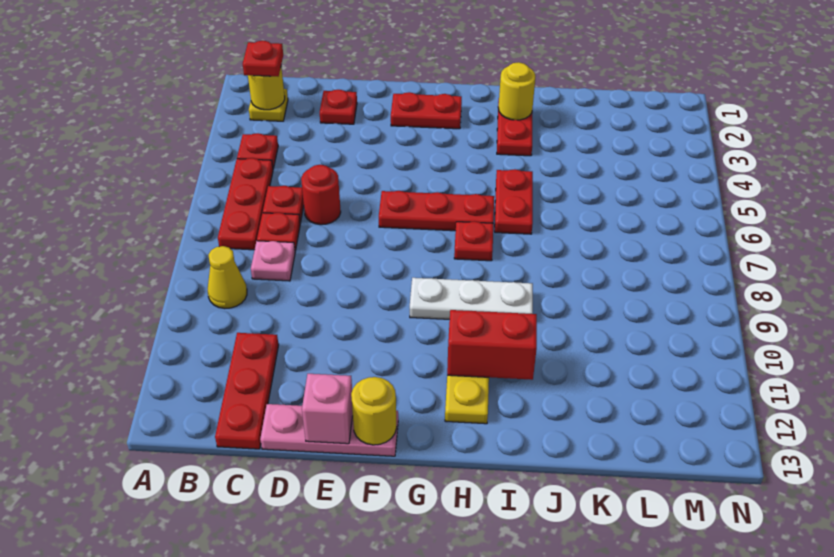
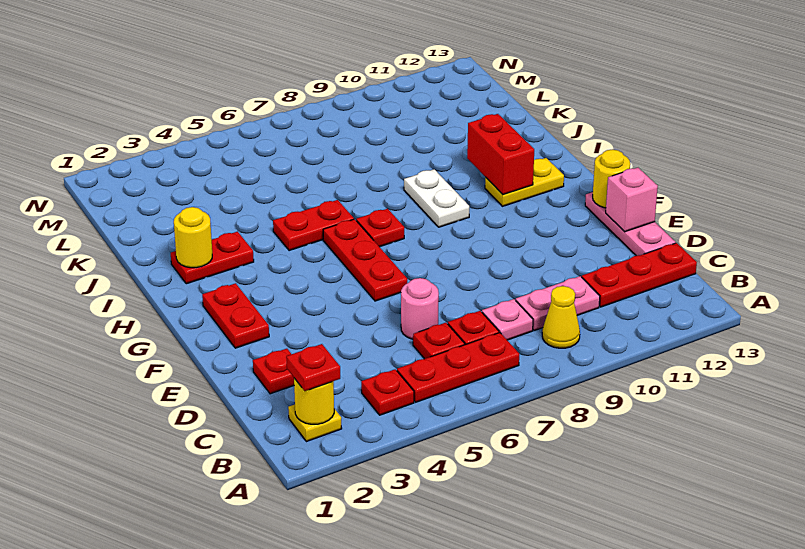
none -> pink plate C9:C10 level 1
red round brick D6 level 1 -> pink round brick D6 level 1
white plate G9:I9 level 1 -> white plate H9:I9 level 1

